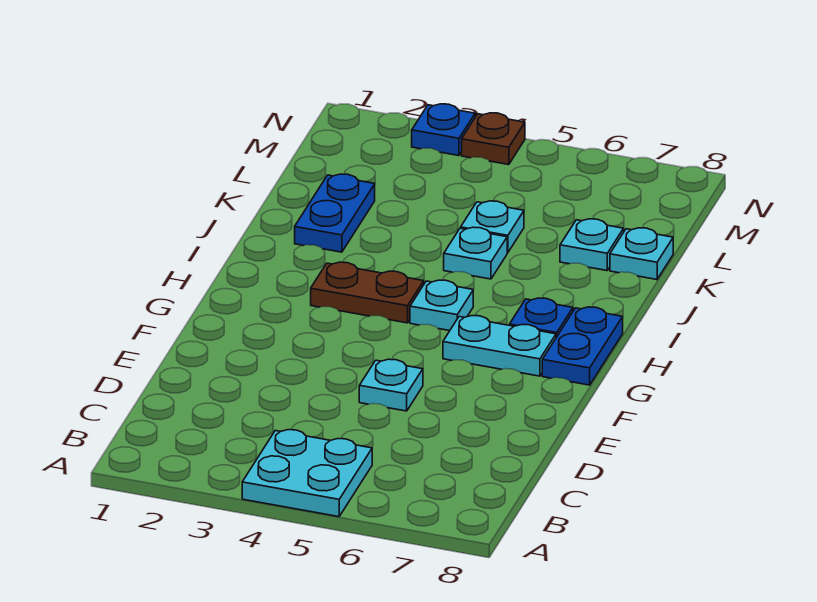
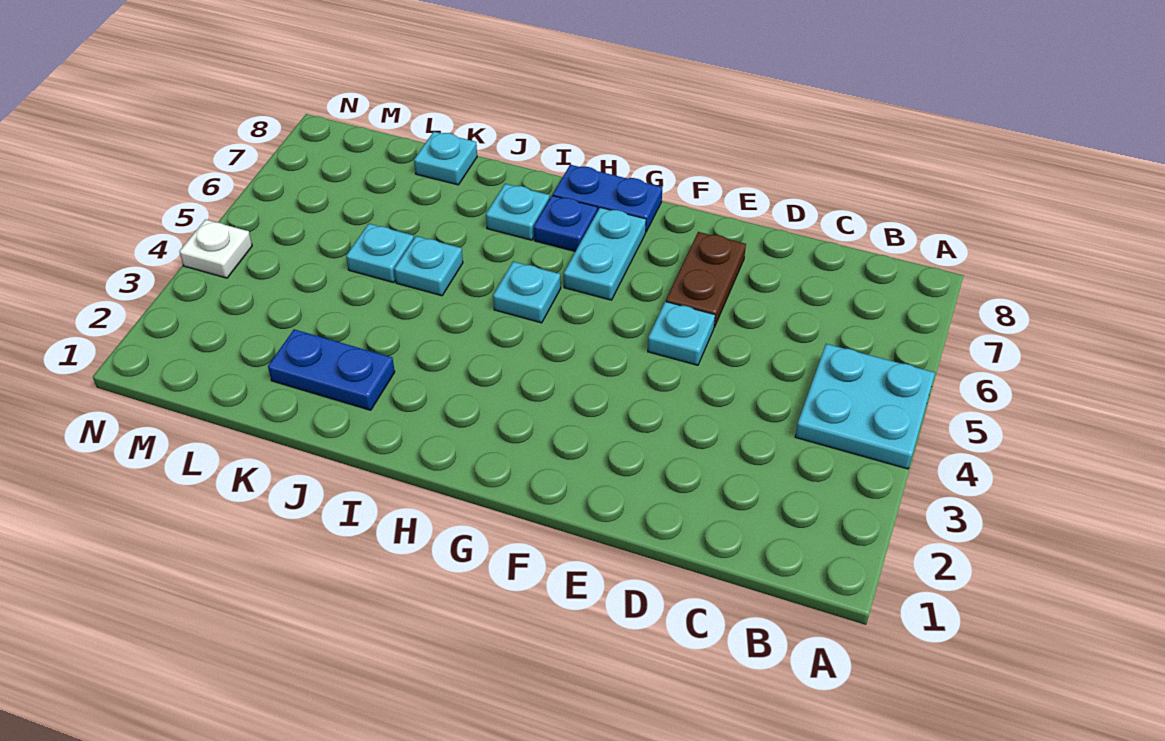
brown plate H3:H4 level 1 -> brown plate E6:E7 level 1
cyan plate K7 level 1 -> cyan plate I7 level 1
blue plate N3 level 1 -> none
brown plate N4 level 1 -> white plate N4 level 1

